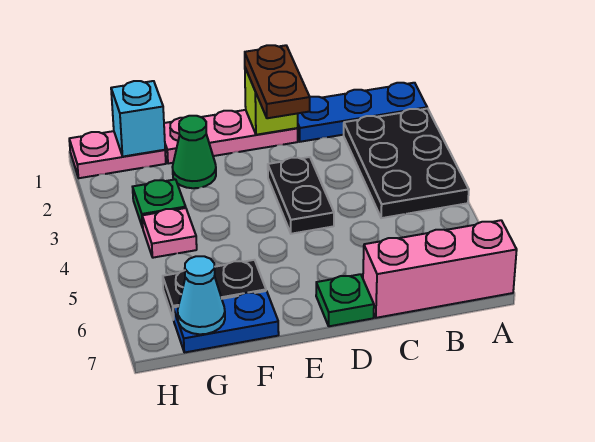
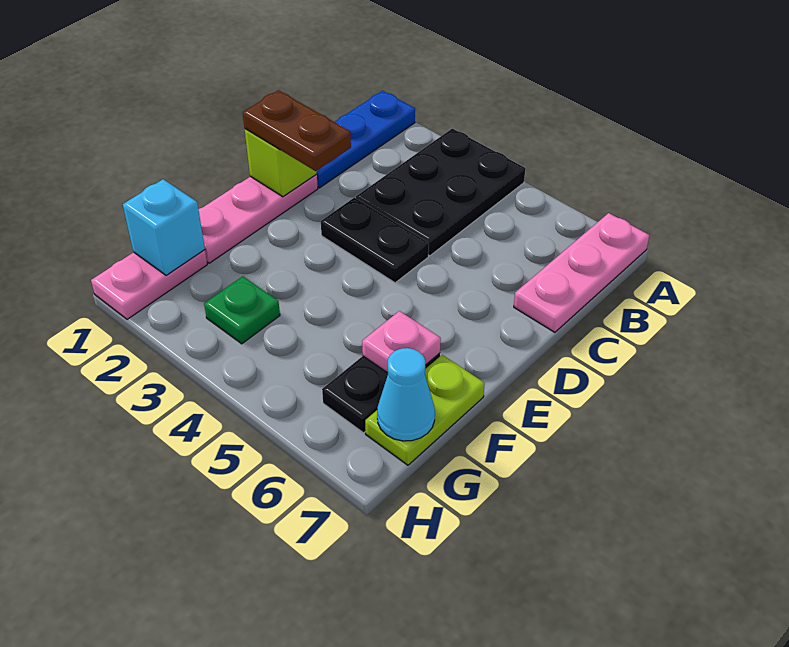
black plate A2:B4 level 1 -> black plate A3:C4 level 1
pink brick A7:C7 level 1 -> pink plate A7:C7 level 1
green plate D7 level 1 -> none
green cone F2 level 1 -> none
blue plate F7:G7 level 1 -> lime plate F7:G7 level 1
pink plate G4 level 1 -> pink plate F6 level 2

